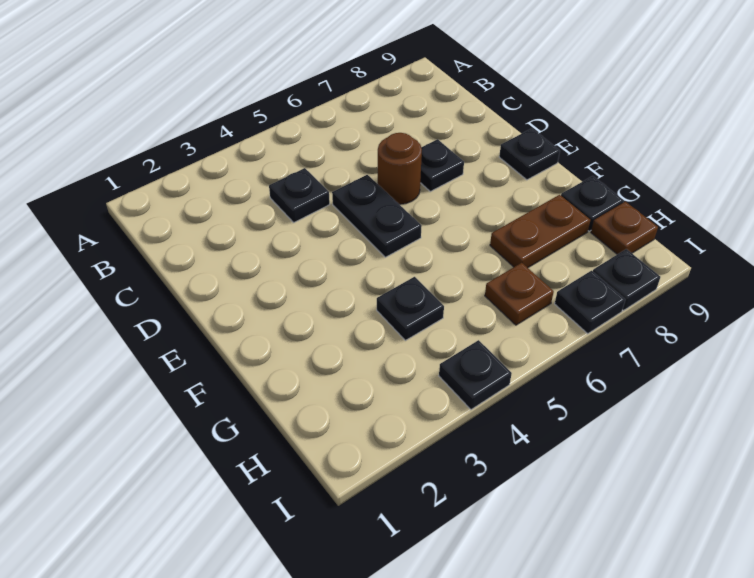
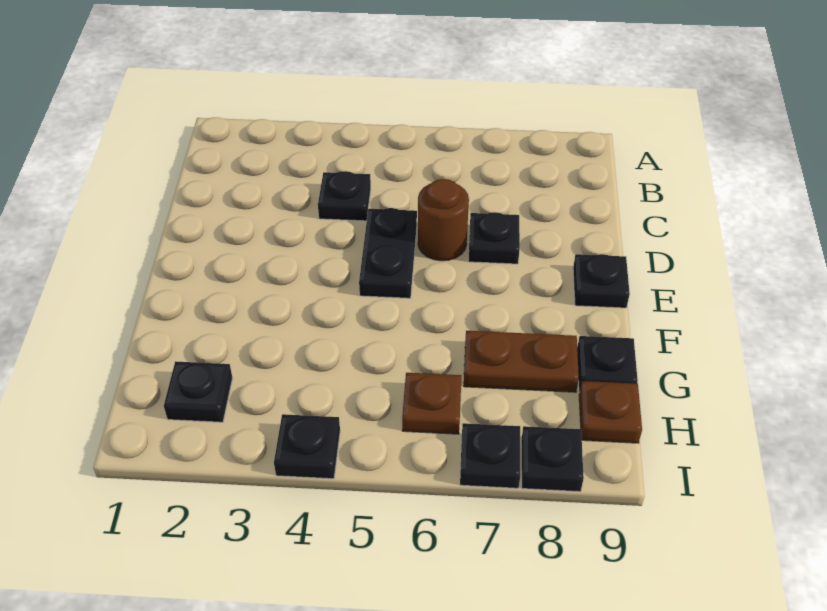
black plate G4 level 1 -> black plate H2 level 1

